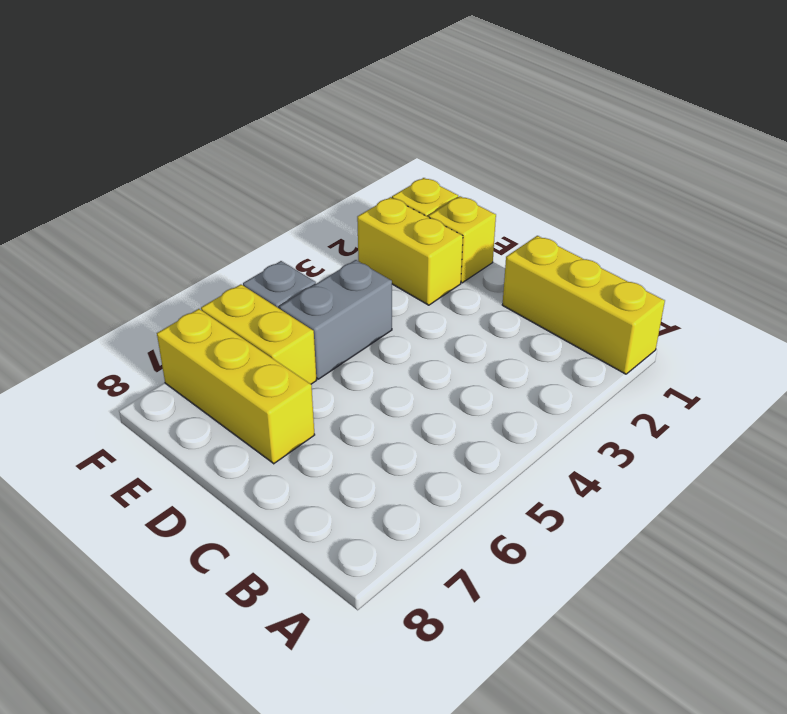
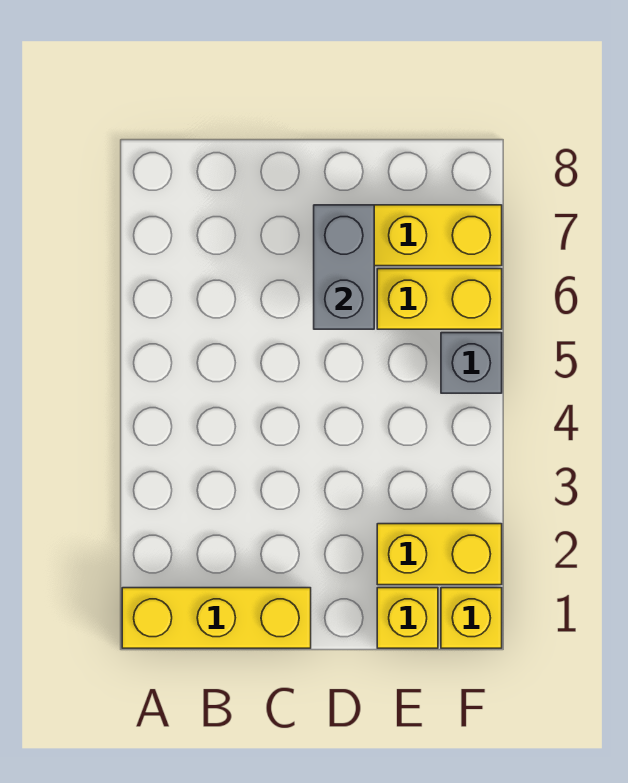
grey brick E4:E5 level 1 -> grey brick D6:D7 level 2

